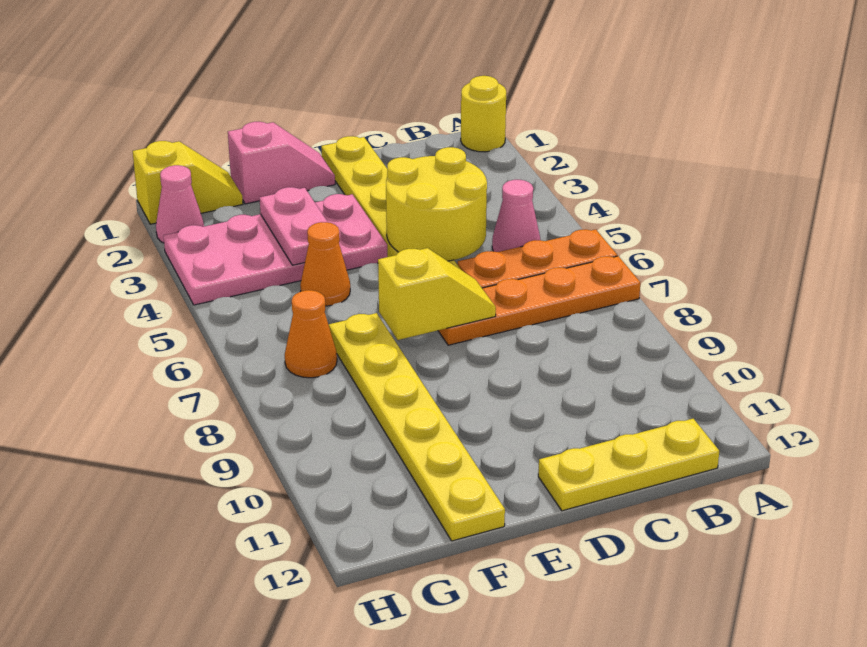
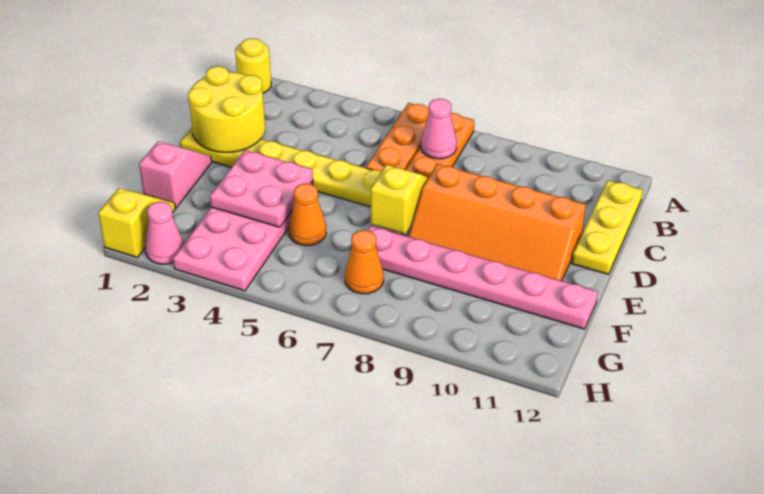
pink cone B5 level 1 -> pink cone B7 level 2
yellow round brick C4:D5 level 2 -> yellow round brick C1:D2 level 2
none -> orange slope D8:E11 level 1 top D
pink plate F3:F4 level 2 -> pink plate E3:F4 level 2
yellow plate F7:F12 level 1 -> pink plate F7:F12 level 1

